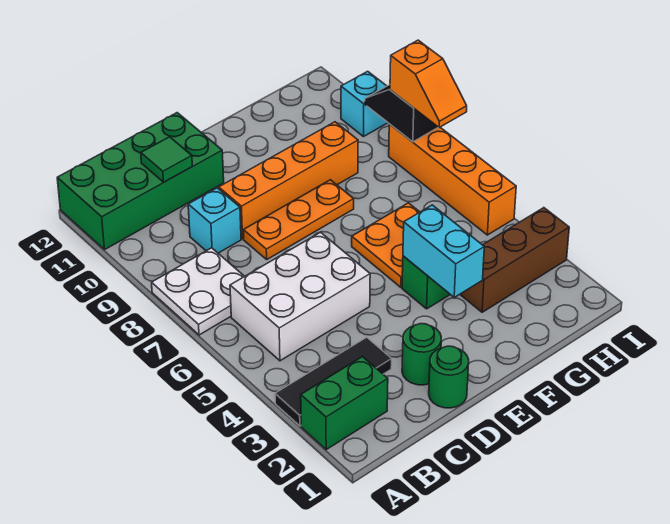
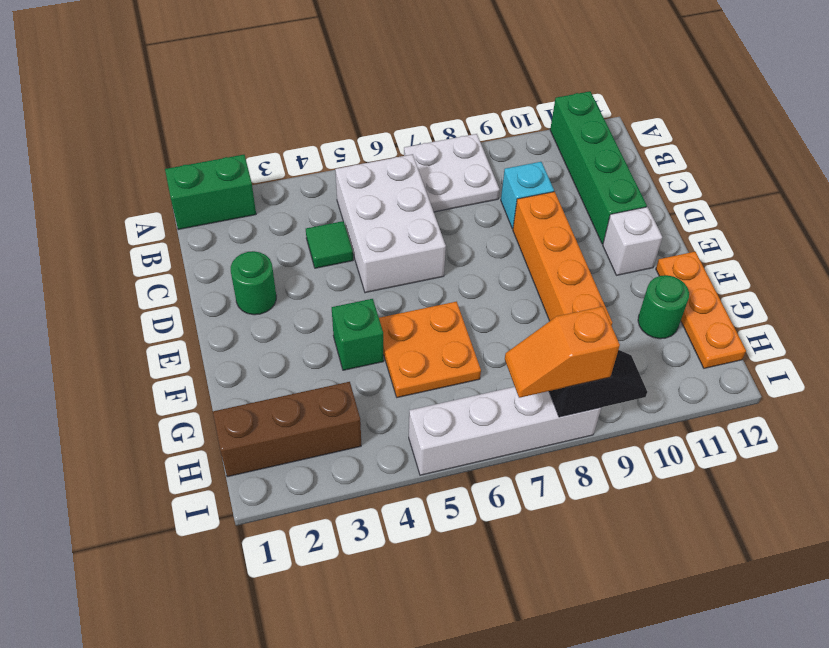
green brick A2:B2 level 1 -> green brick A1:A2 level 1
black tile A3:C3 level 1 -> none
green brick A11:D12 level 1 -> green brick A11:D11 level 1
green tile C11 level 2 -> green tile C4 level 1
green round brick D1 level 1 -> green round brick G11 level 1
orange plate D8:F8 level 1 -> orange plate F12:H12 level 1
none -> white brick E11 level 1
cyan brick F3:F4 level 2 -> none
brown brick G3:I3 level 1 -> brown brick H1:H3 level 1
orange brick I5:I8 level 1 -> white brick I5:I8 level 1
cyan brick I10 level 1 -> none

